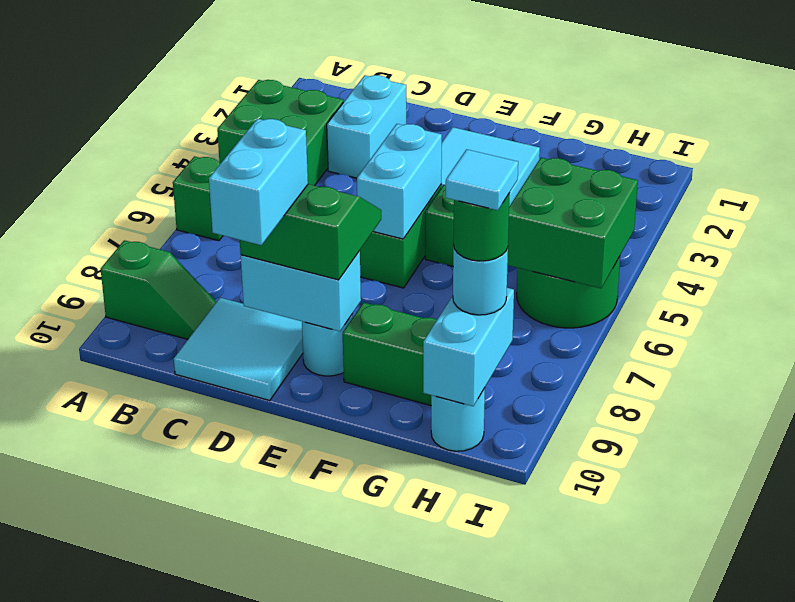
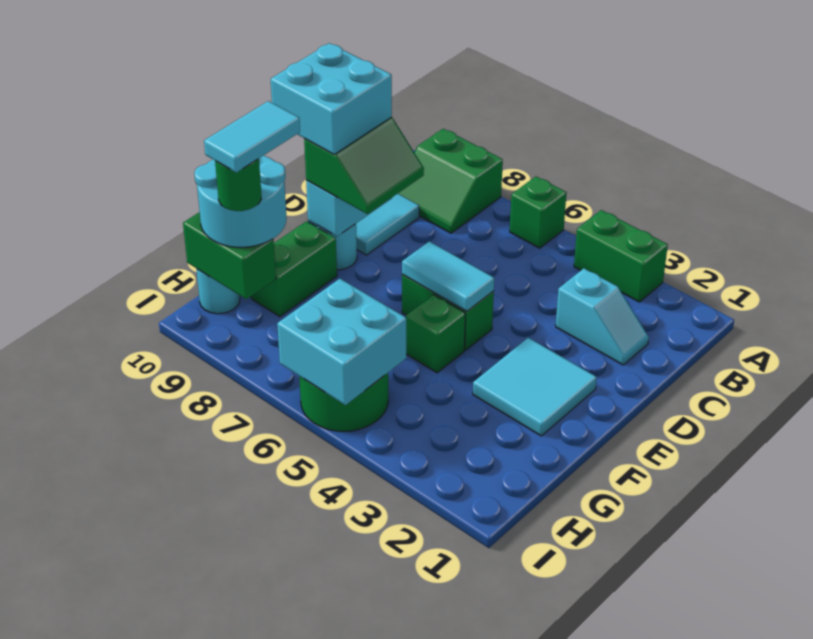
green brick A3:B4 level 1 -> green brick A3:A4 level 1
green slope A9:B9 level 1 top A -> green slope A8:B9 level 1 top A
cyan brick C2:C3 level 1 -> cyan slope C2:C3 level 1 top 3
cyan brick D9:D10 level 4 -> cyan brick D9:E10 level 4
cyan brick E5:E6 level 2 -> cyan tile E5:E6 level 2
green brick H5:I6 level 2 -> cyan brick H5:I6 level 2
cyan brick H9:H10 level 2 -> green brick H9:H10 level 2
cyan round brick H9 level 3 -> cyan round brick G9:H10 level 3
cyan tile H9 level 5 -> cyan tile G9:H9 level 5

